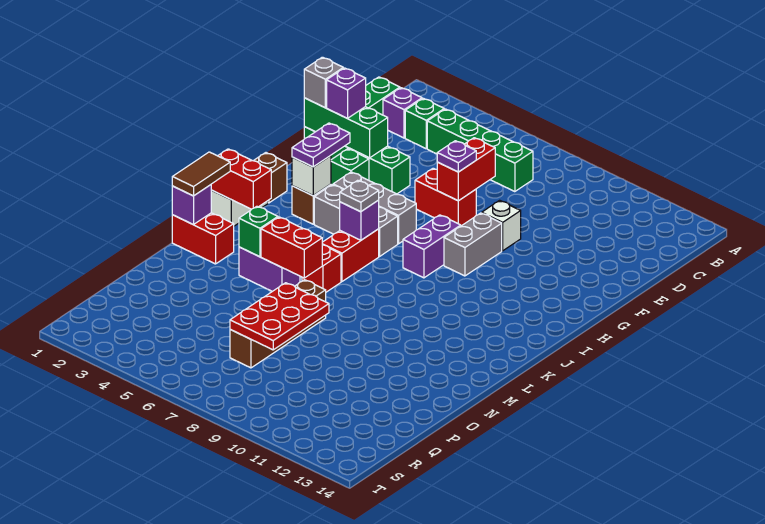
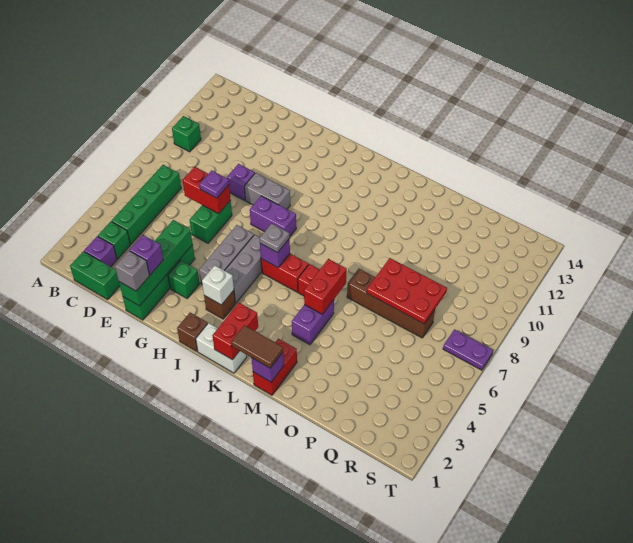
green brick F1:F3 level 2 -> green brick F1:F4 level 2
red brick F6:F7 level 1 -> green brick F6:F7 level 1
white brick F9 level 1 -> purple brick F9 level 1
purple plate H3:I3 level 3 -> purple plate S7:T7 level 1
green brick M4 level 2 -> green brick B10 level 1

